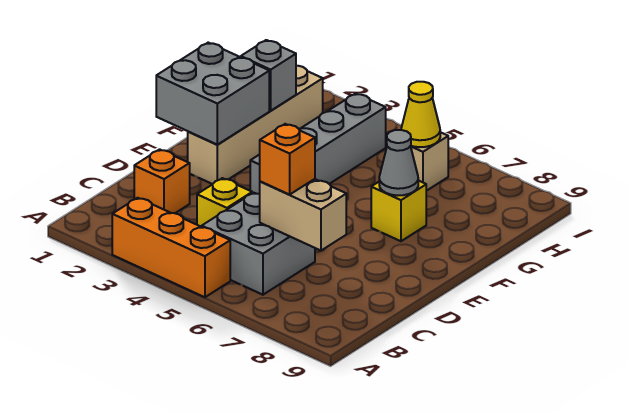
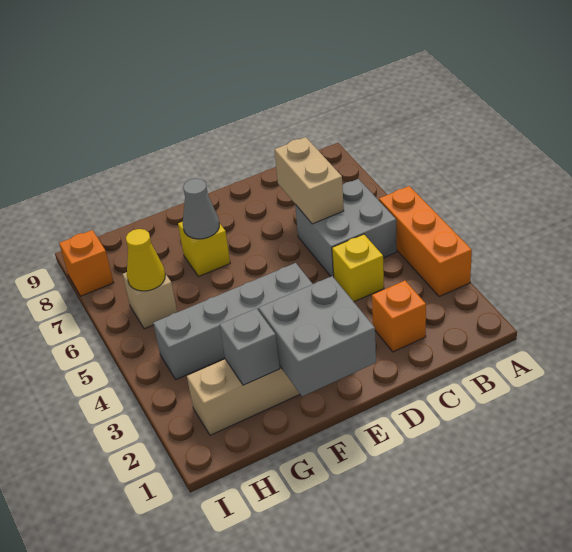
orange brick C6 level 3 -> orange brick I8 level 1

